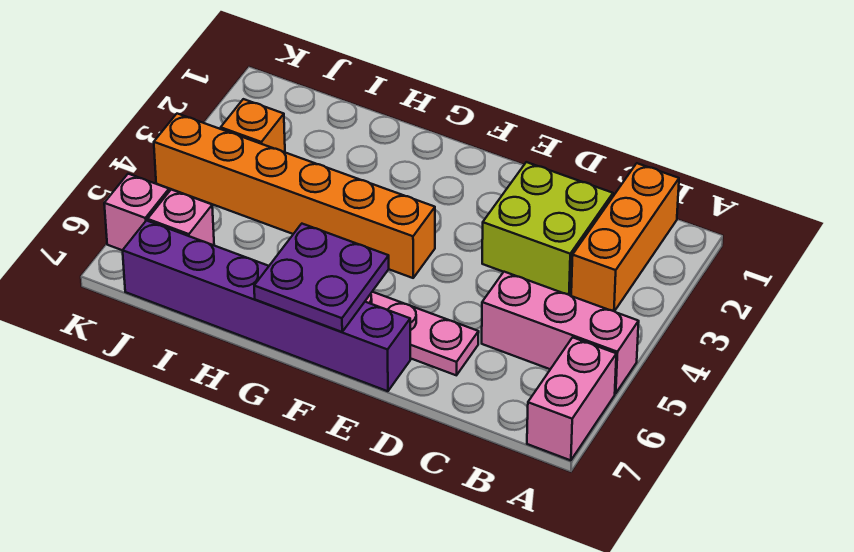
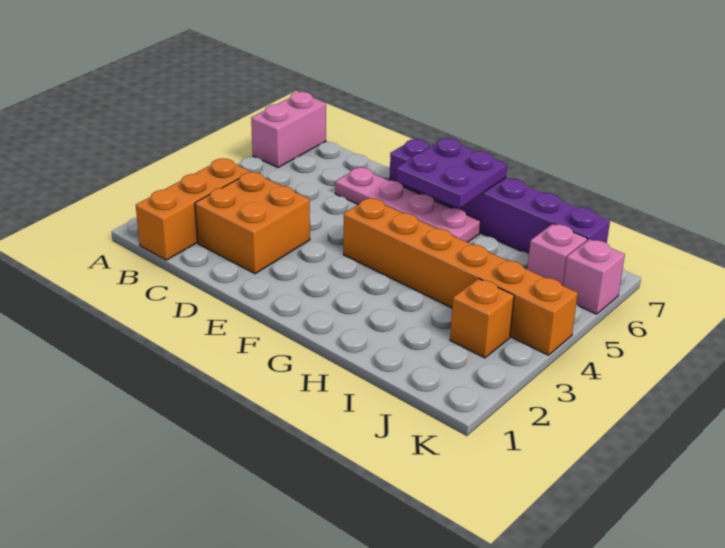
pink brick A5:C5 level 1 -> none
lime brick C2:D3 level 1 -> orange brick C2:D3 level 1

